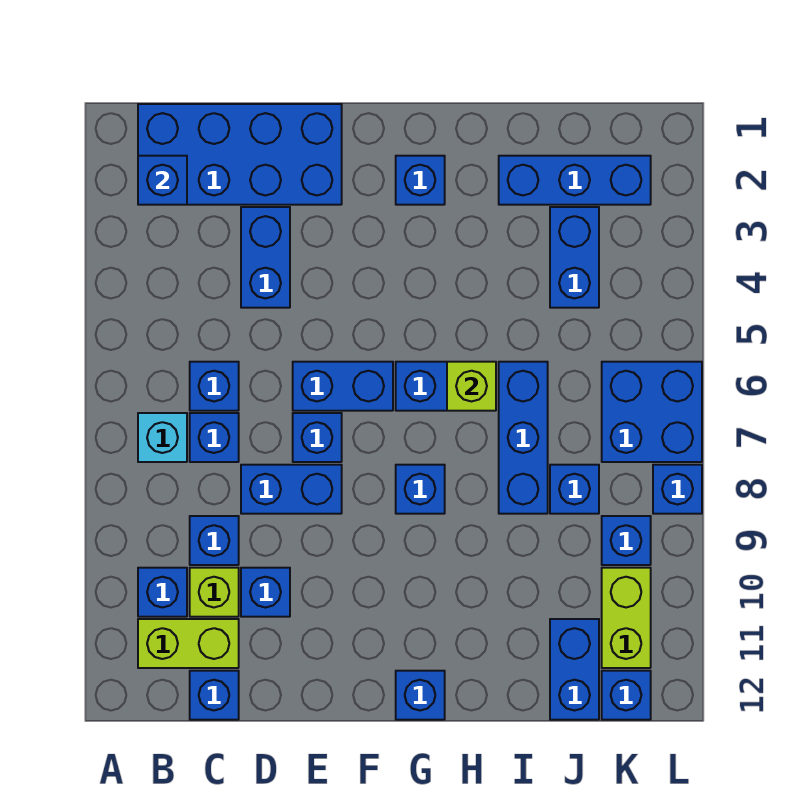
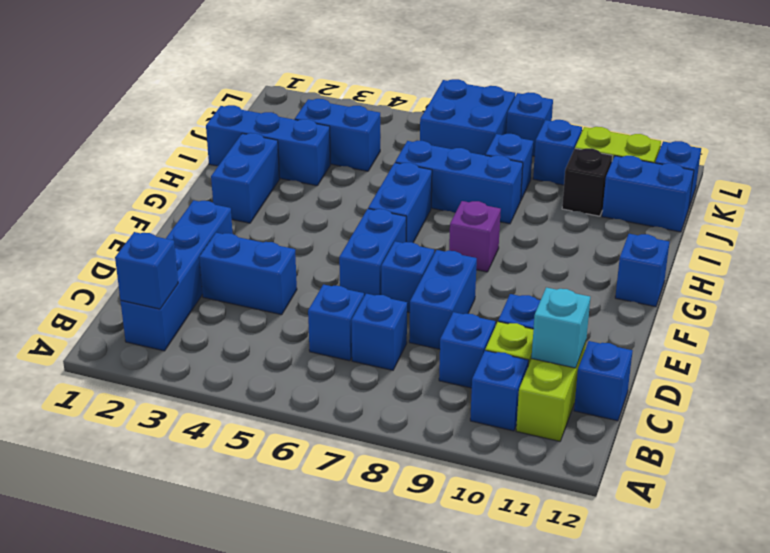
blue brick B1:E2 level 1 -> blue brick B2:E2 level 1
cyan brick B7 level 1 -> cyan brick C11 level 2
blue brick G2 level 1 -> blue brick G2:H2 level 1
blue brick G8 level 1 -> purple brick G8 level 1
lime brick H6 level 2 -> none
blue brick I2:K2 level 1 -> blue brick I1:I3 level 1
none -> black brick J10 level 1

